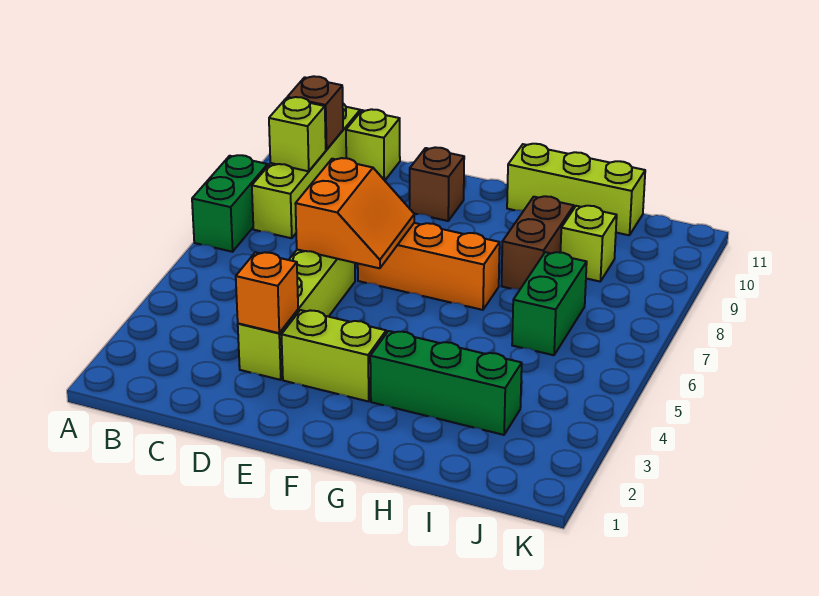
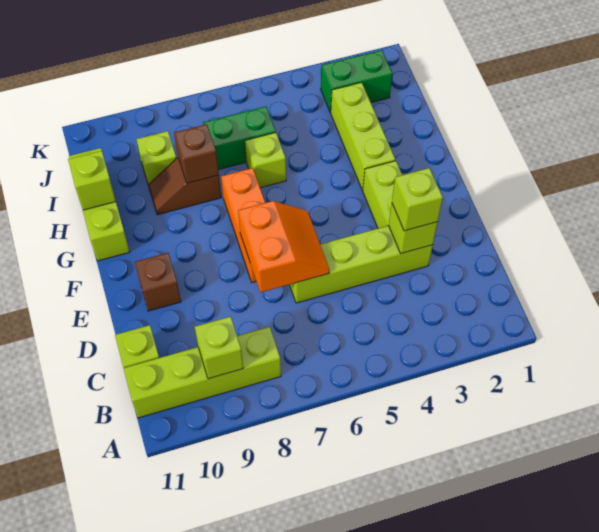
green brick A7:A8 level 1 -> green brick J2:J3 level 1
brown brick B10 level 2 -> brown brick H8 level 2
orange brick D3 level 2 -> lime brick D3 level 2
none -> lime brick D3 level 3
orange slope D6:E7 level 2 top D -> orange slope D6:E7 level 2 top 7
green brick G3:I3 level 1 -> lime brick G3:I3 level 1
none -> lime brick H6 level 1
brown brick H8:H9 level 1 -> brown slope H8:H9 level 1 top 8
none -> lime brick H11 level 2

